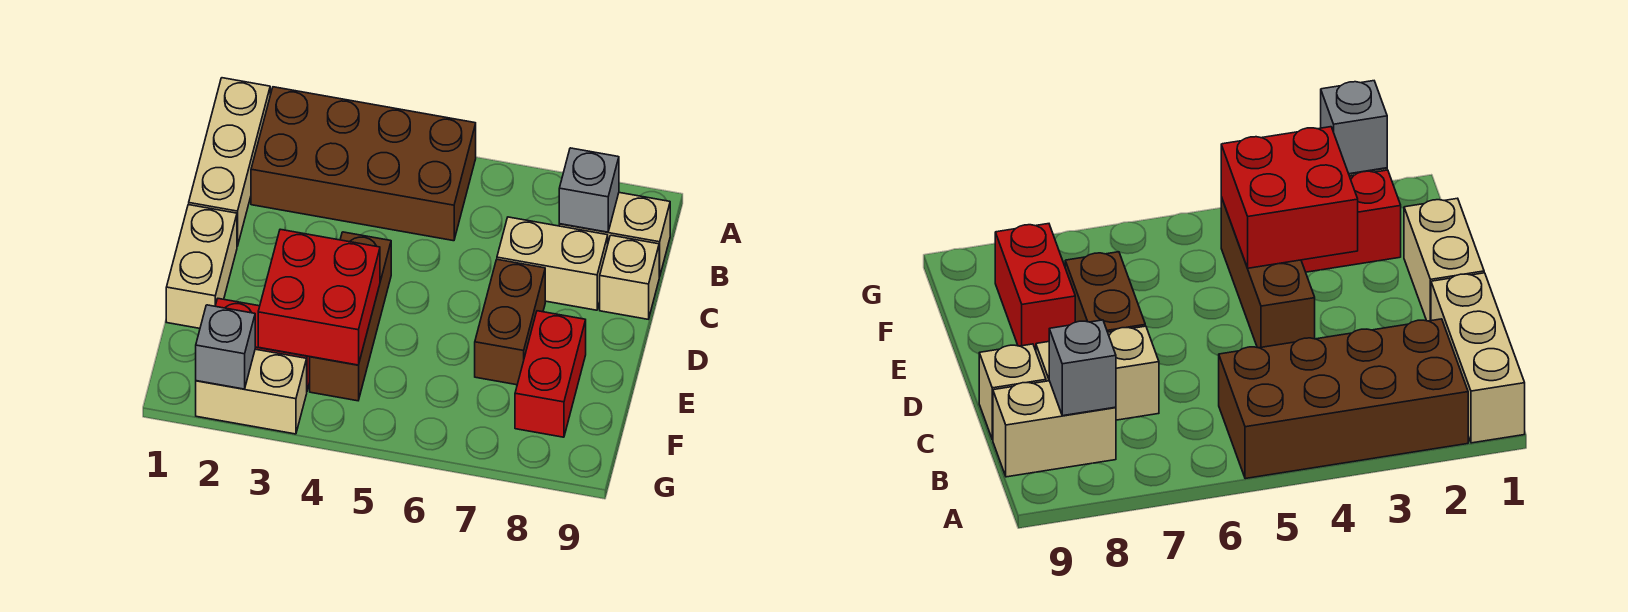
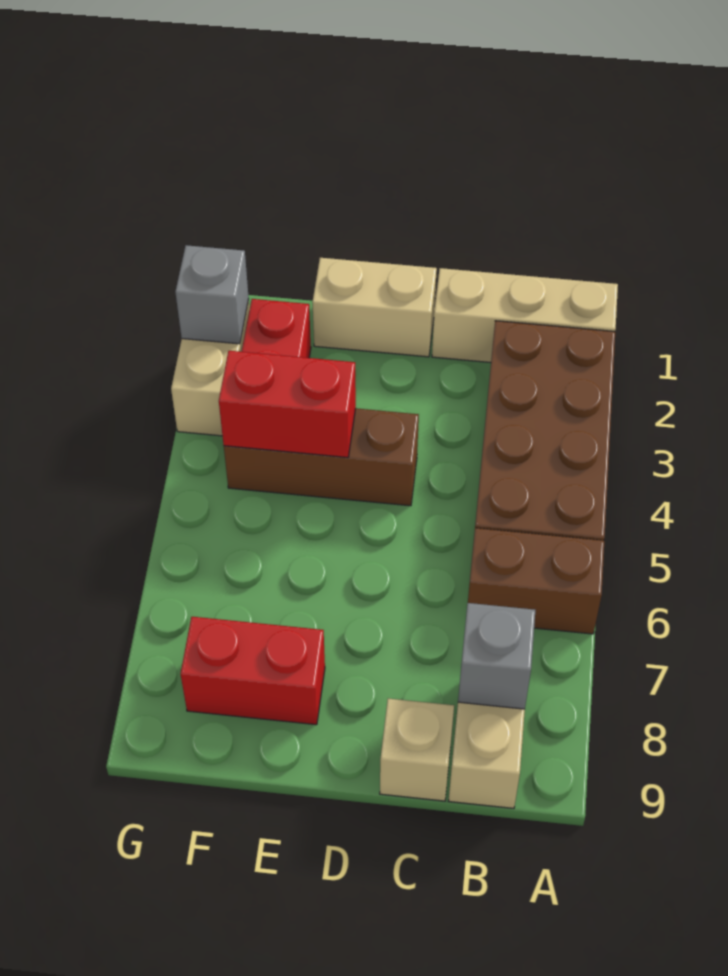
tan brick C7:C8 level 1 -> none
brown brick D7:E7 level 1 -> brown brick A6:B6 level 1
red brick E3:F4 level 2 -> red brick E4:F4 level 2

